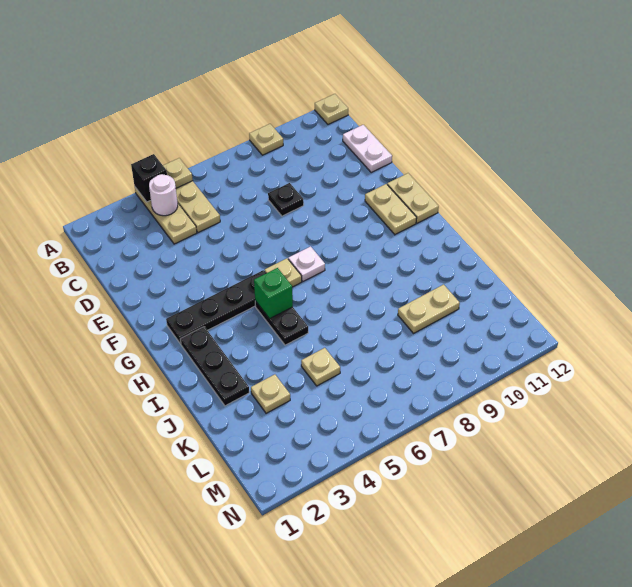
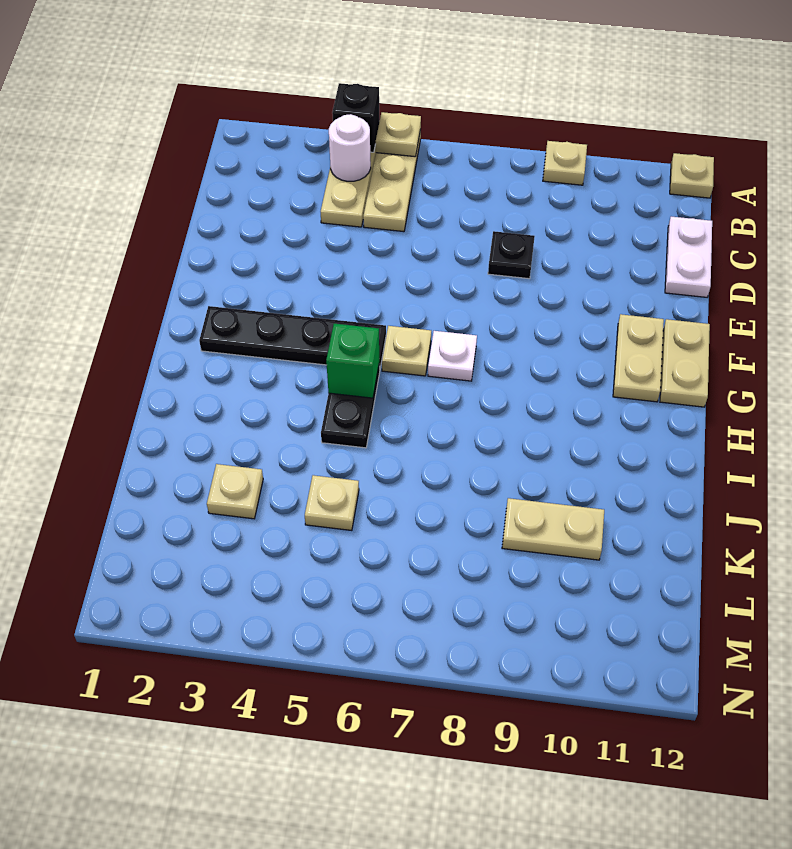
black plate H2:J2 level 1 -> none

